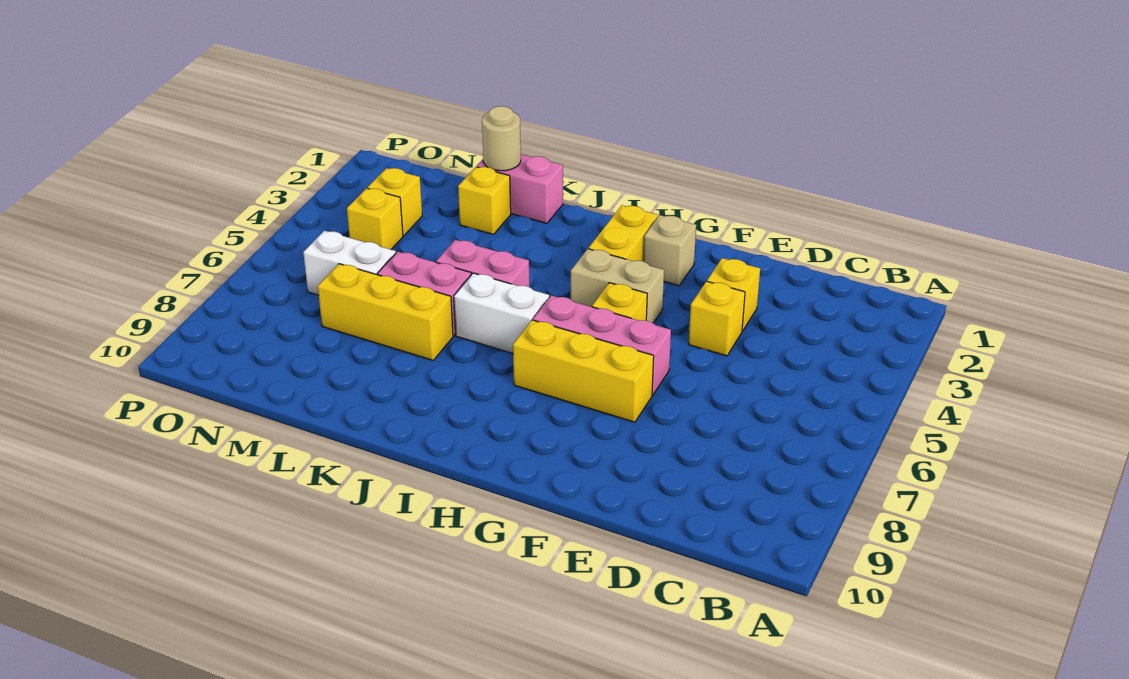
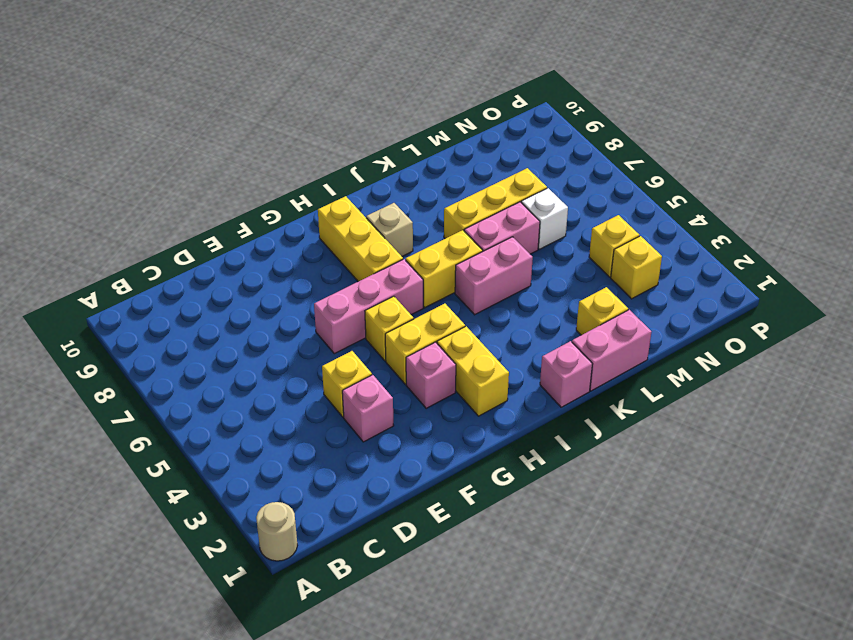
yellow brick E3 level 1 -> pink brick E3 level 1
yellow brick F7:H7 level 1 -> yellow brick H7:H9 level 1
tan brick G2 level 1 -> tan brick I8 level 1
none -> pink brick G3 level 1
tan brick G4:H4 level 1 -> yellow brick G4:H4 level 1
white brick I6:J6 level 1 -> yellow brick I6:J6 level 1
none -> pink brick J1 level 1
tan round brick L1 level 2 -> tan round brick A1 level 1
white brick M6:N6 level 1 -> white brick M6 level 1

